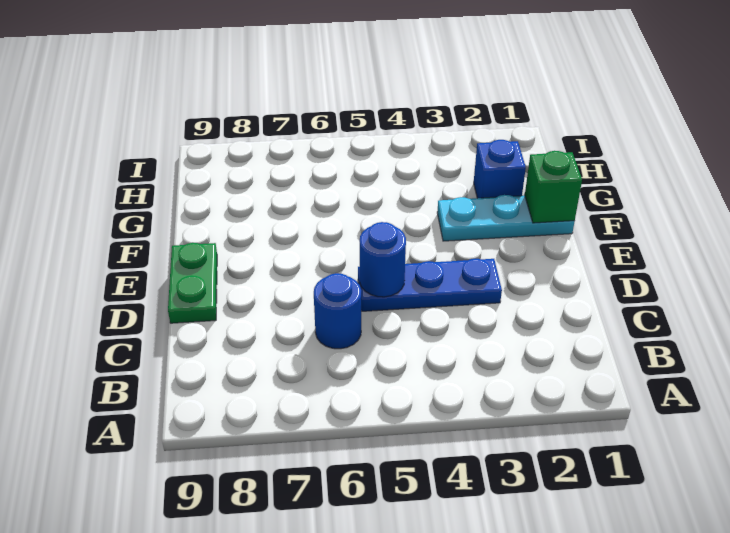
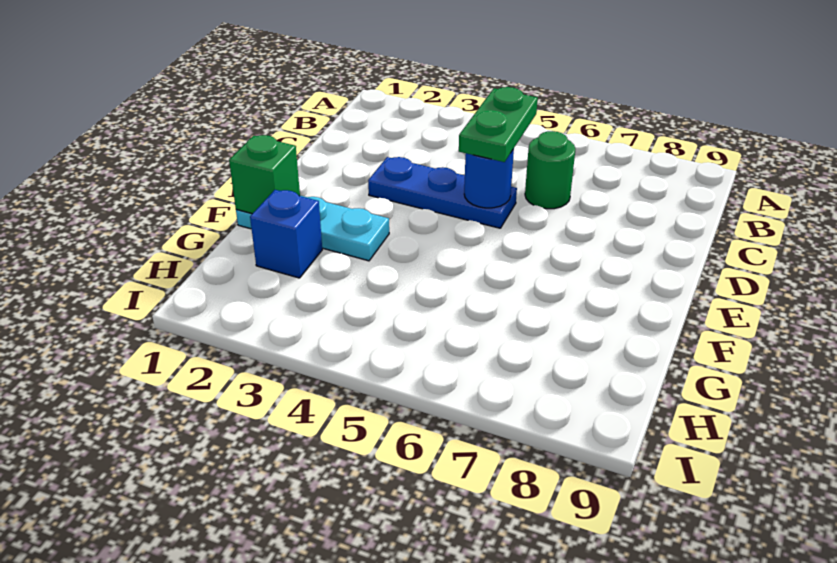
blue round brick C6 level 1 -> green round brick C6 level 1
green plate D9:E9 level 1 -> green plate C5:D5 level 3

